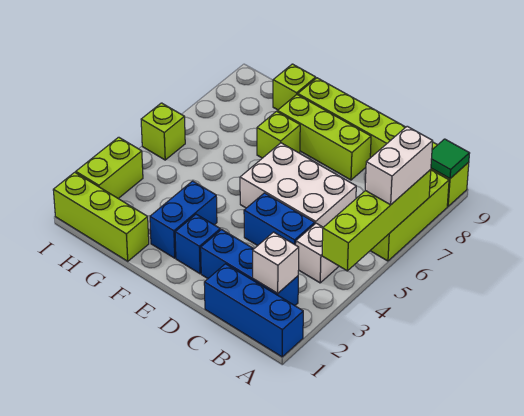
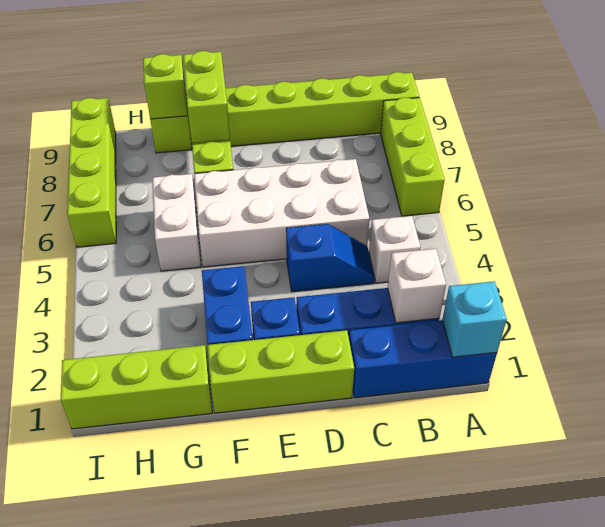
none -> cyan brick A1 level 2
lime brick A4:A7 level 2 -> lime brick I6:I9 level 1
white brick A6:A7 level 3 -> white brick G5:G6 level 1
green tile A9 level 2 -> none
blue brick C4:D4 level 1 -> blue slope C4:D4 level 1 top D
white brick C5:E6 level 1 -> white brick C5:F6 level 1
lime brick D8:F8 level 1 -> lime brick D1:F1 level 1
lime brick I2:I3 level 1 -> lime brick F8:F9 level 2
lime brick I5 level 1 -> lime brick G9 level 2

